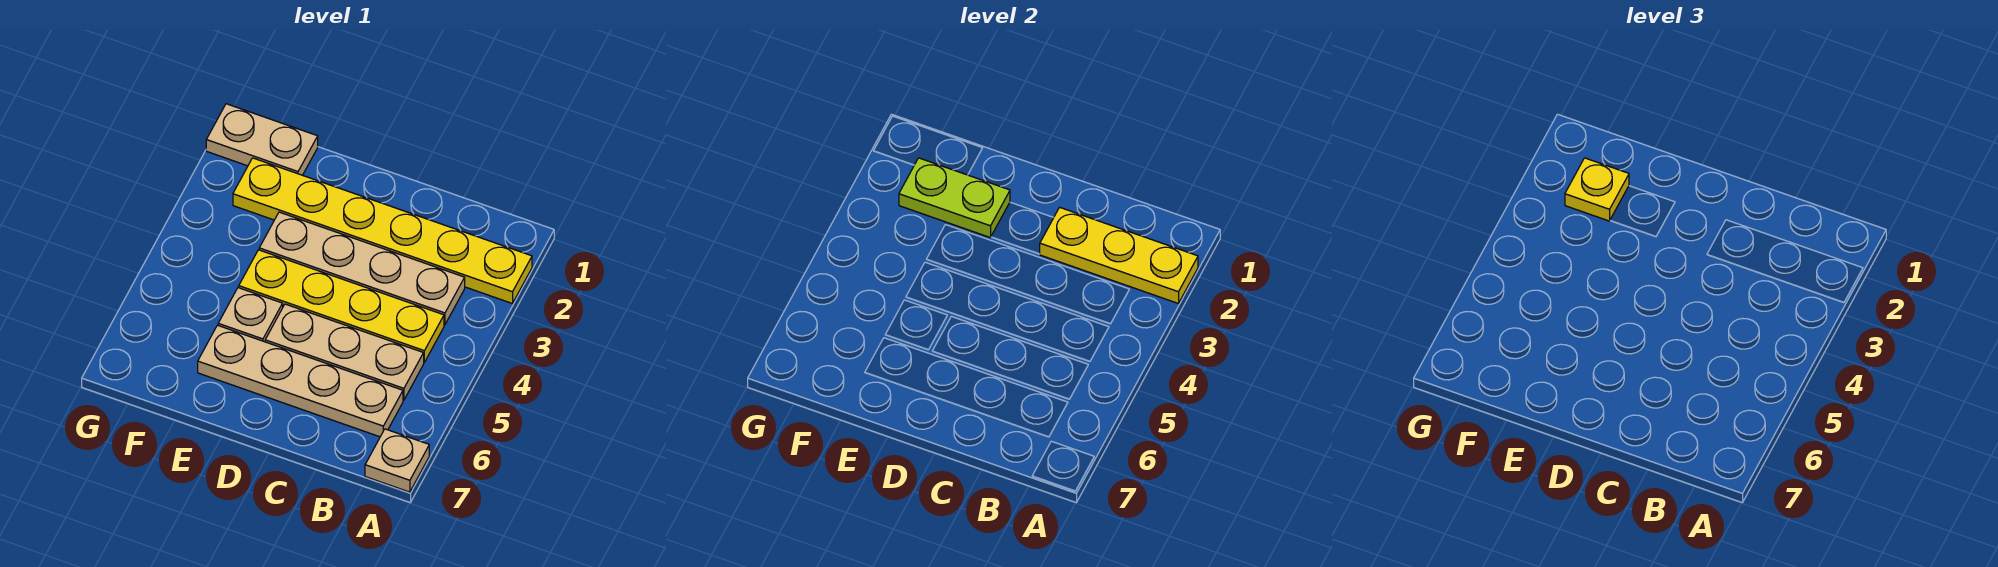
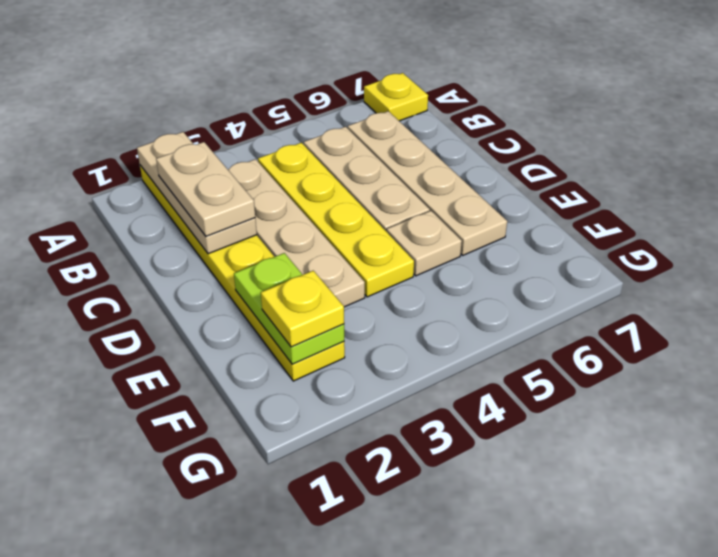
yellow plate A2:C2 level 2 -> tan plate A2:C2 level 2
tan plate A7 level 1 -> yellow plate A7 level 1
tan plate F1:G1 level 1 -> tan plate B2:C2 level 3

